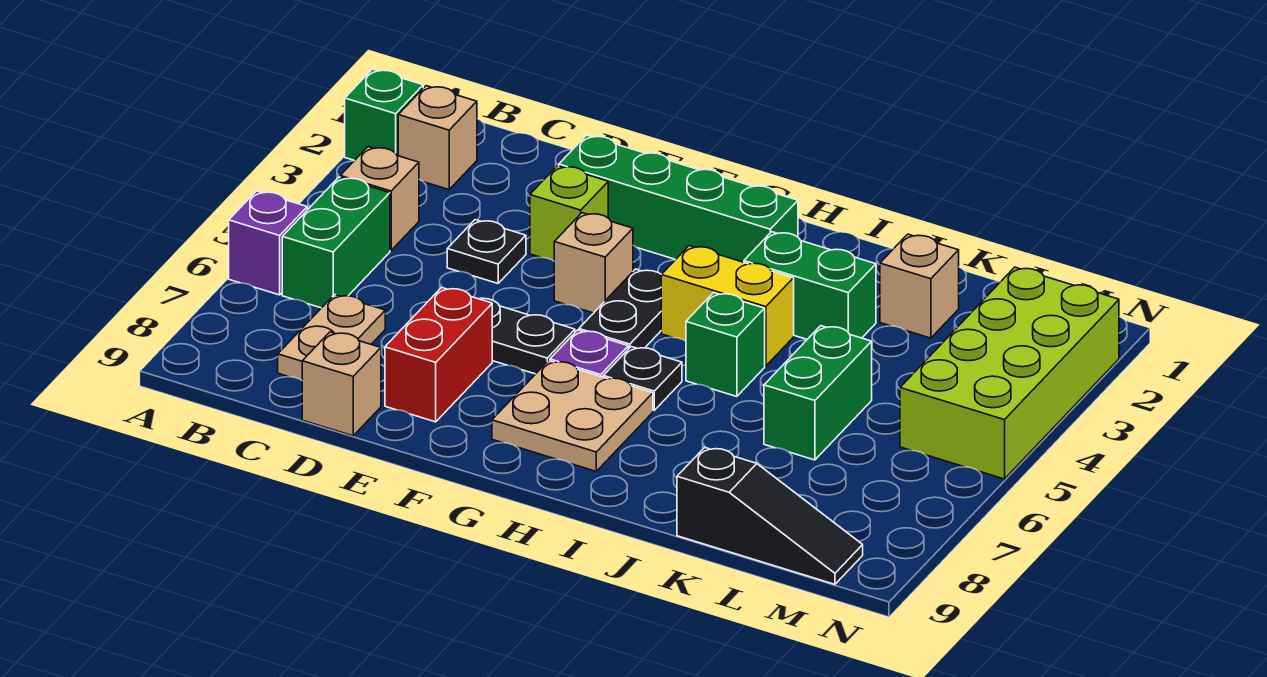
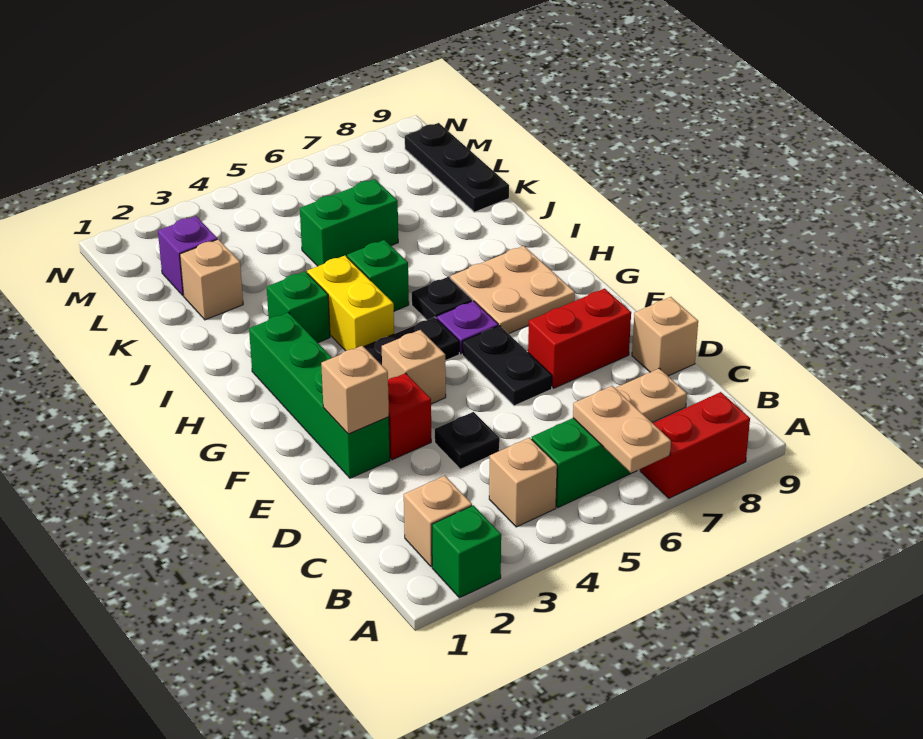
purple brick A6 level 1 -> purple brick L2 level 1
none -> tan plate A6:B6 level 2
none -> red brick A7:A8 level 1
none -> tan brick E2 level 2
lime brick E3 level 1 -> red brick E3 level 1
green brick I3:J3 level 1 -> green brick I3 level 1
black slope K9:M9 level 1 top K -> black plate K9:M9 level 1
lime brick M2:N5 level 1 -> none

